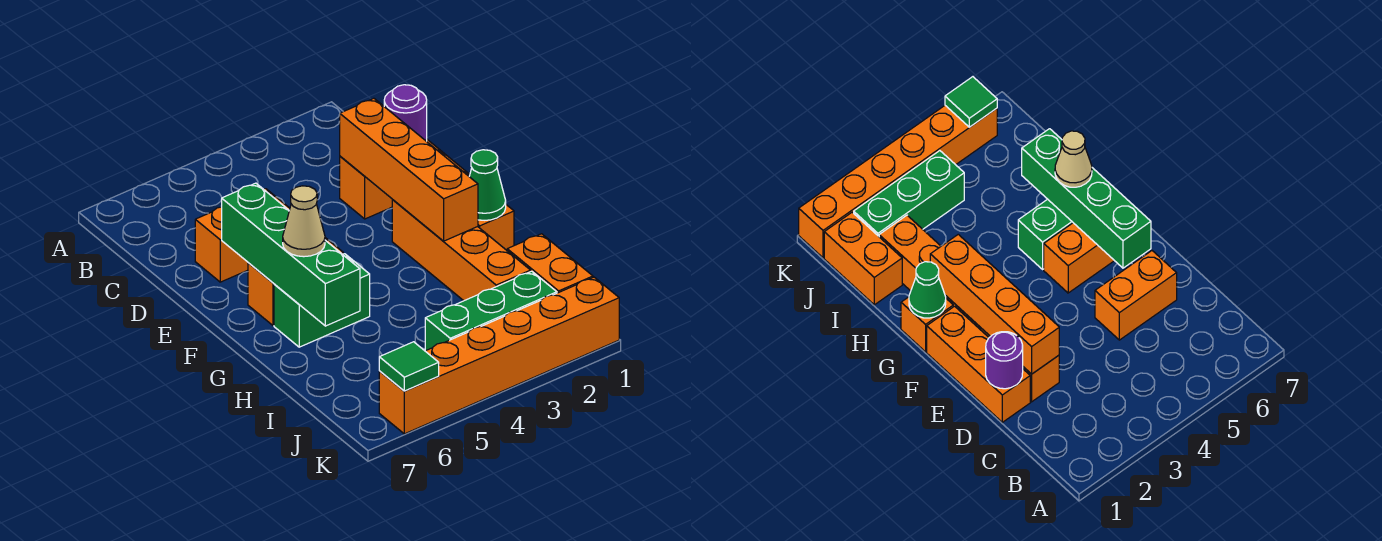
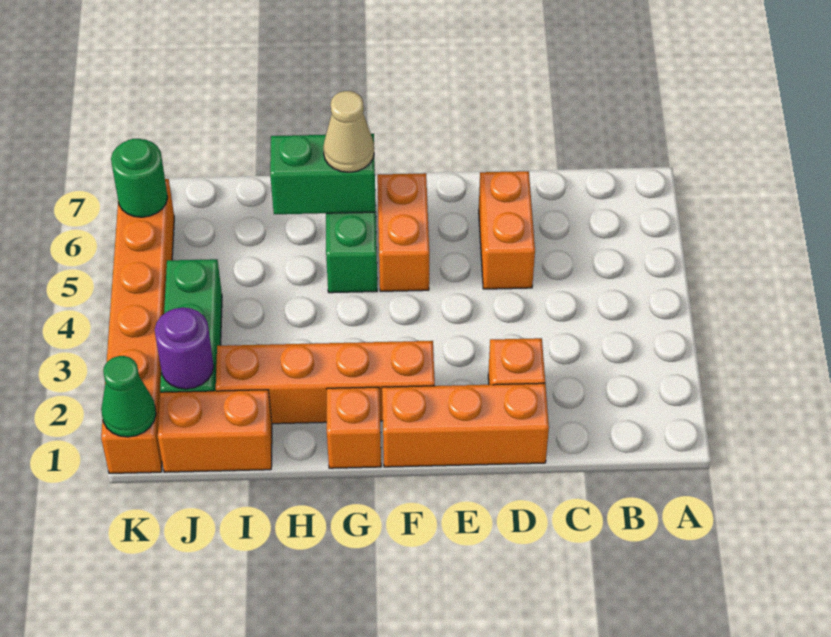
purple round brick D1 level 2 -> purple round brick J2 level 2
orange brick D2:G2 level 2 -> none
green brick E6:H6 level 2 -> green brick G6:H6 level 2
green cone G1 level 2 -> green cone K1 level 2
green tile K6 level 2 -> green round brick K6 level 2

